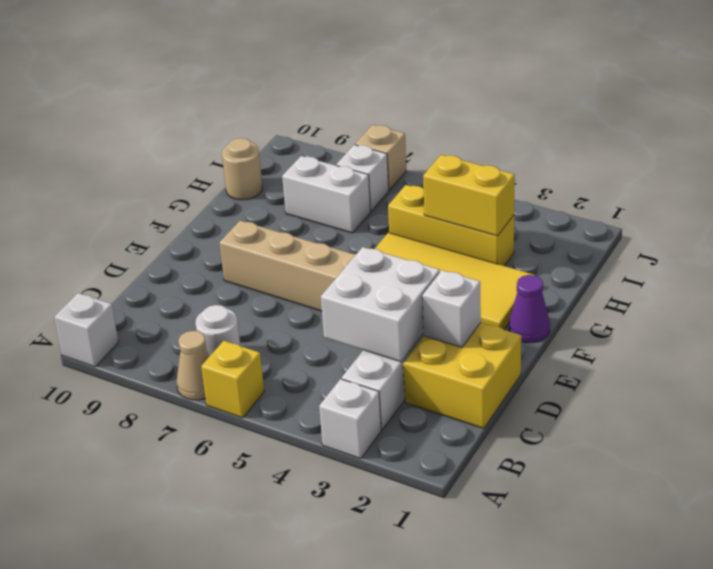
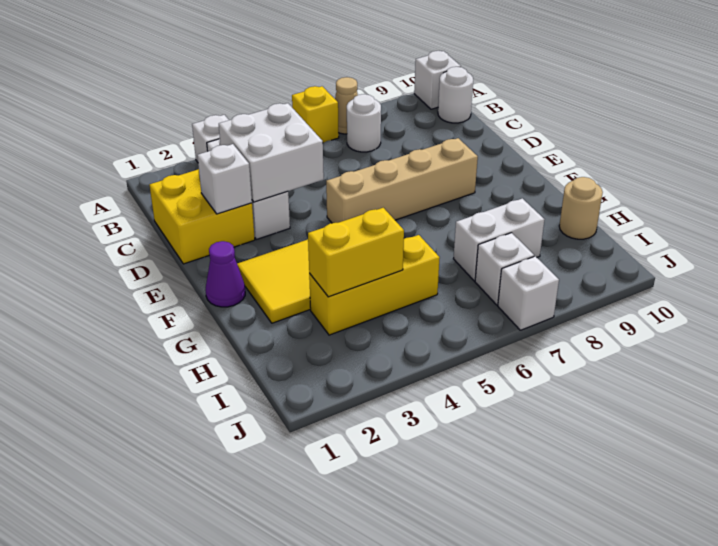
none -> white round brick B10 level 1
tan brick J7 level 1 -> white brick J7 level 1

